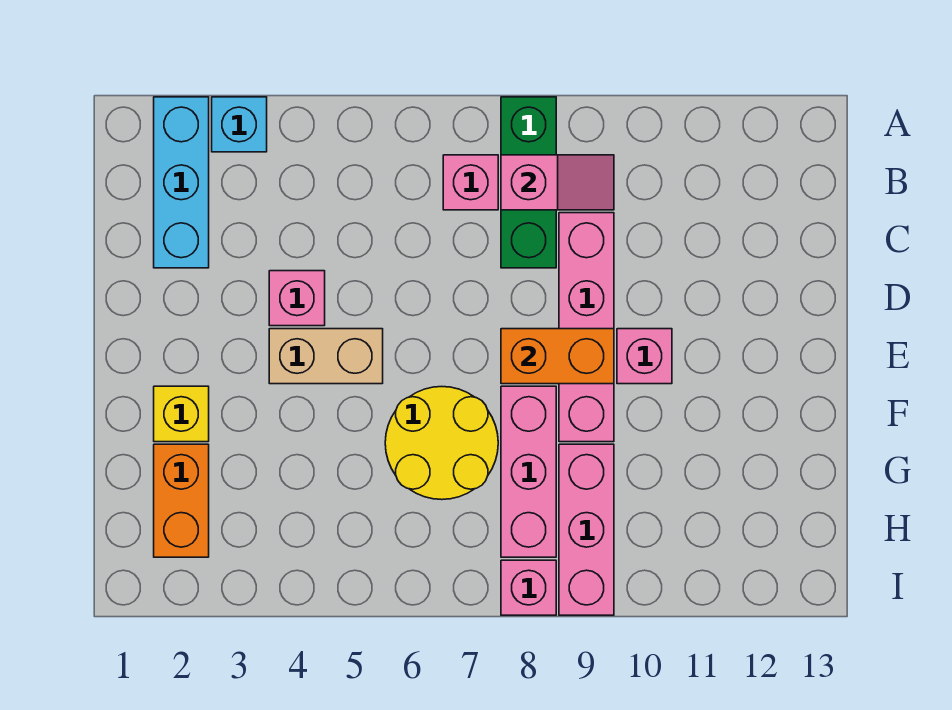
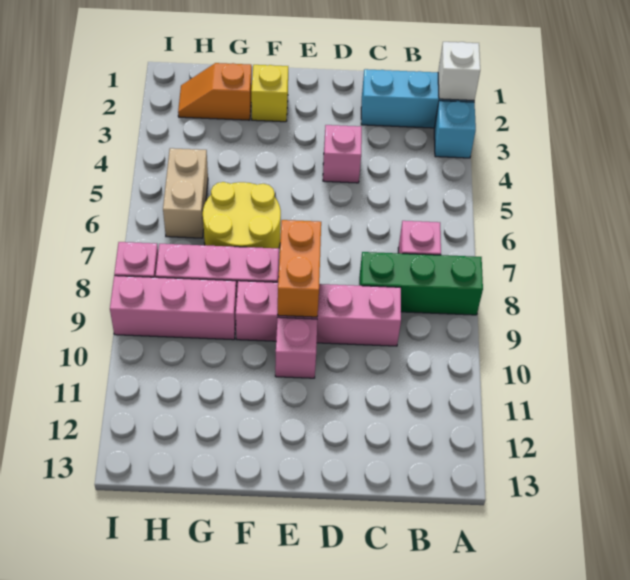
none -> white brick A2 level 2
pink slope B8:B9 level 2 top 8 -> none
tan brick E4:E5 level 1 -> tan brick H5:H6 level 1
orange brick G2:H2 level 1 -> orange slope G2:H2 level 1 top G

